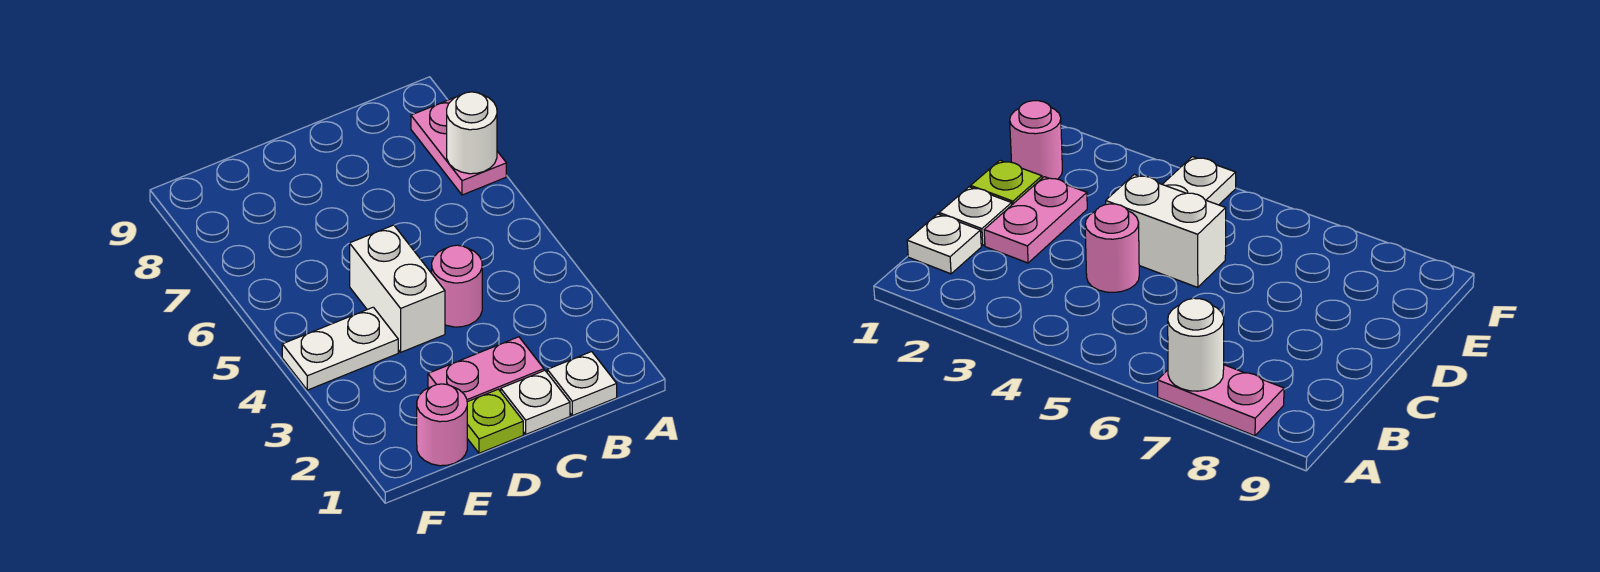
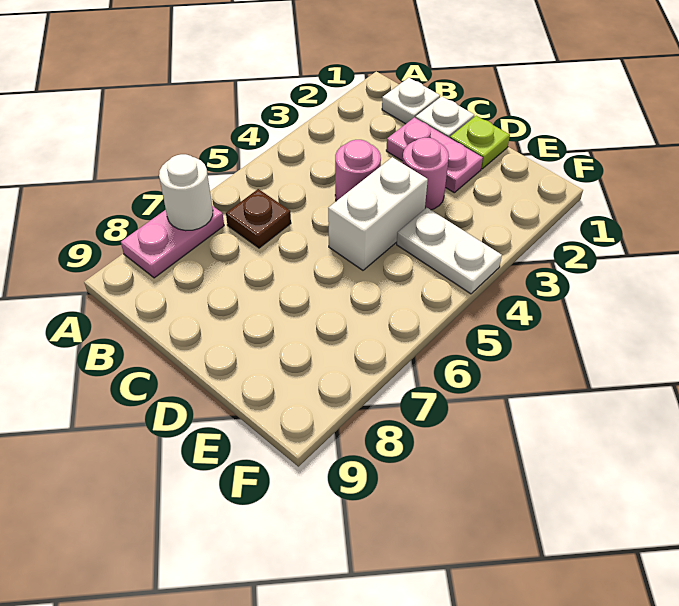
none -> brown plate B6 level 1
pink round brick E1 level 1 -> pink round brick D3 level 1

